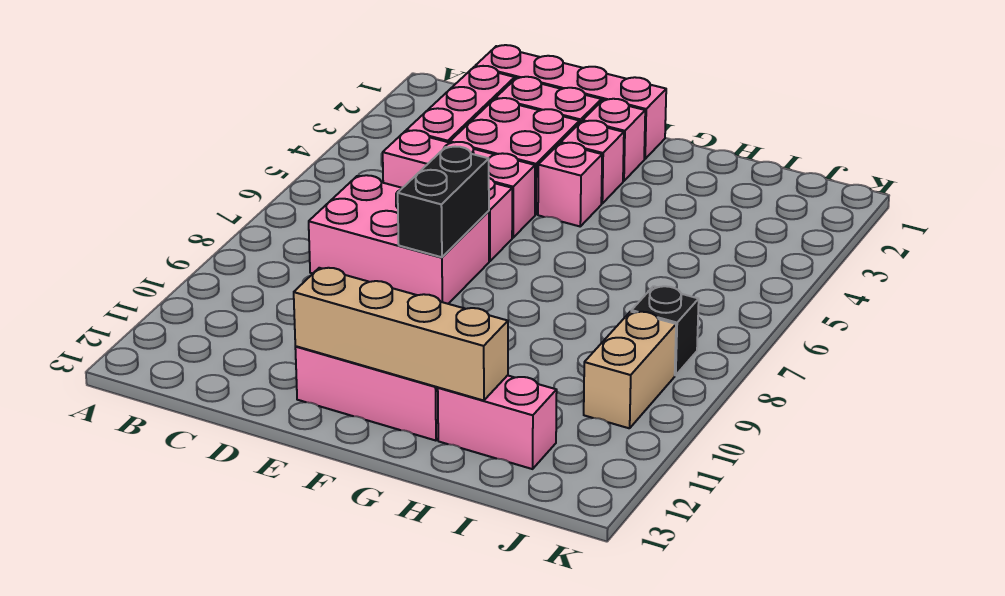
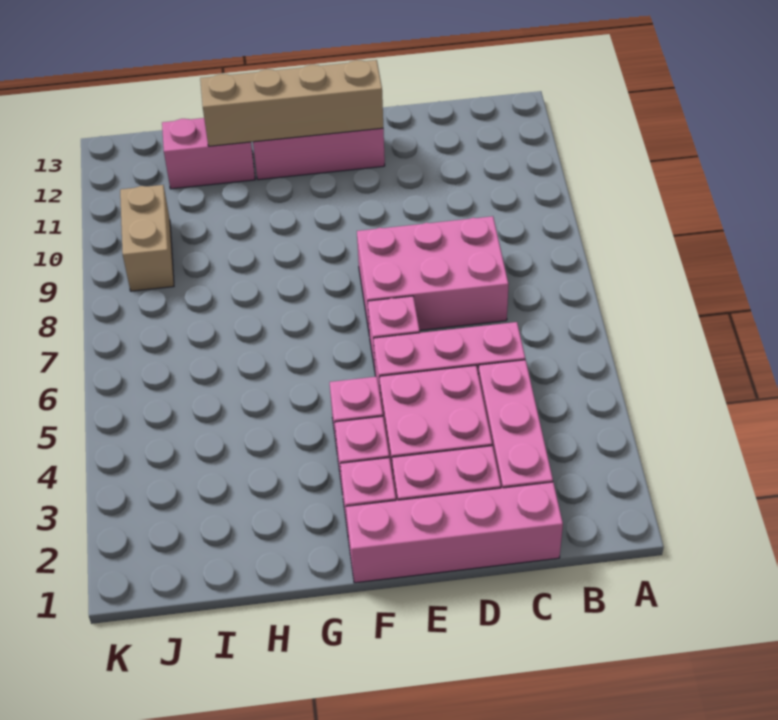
black brick E7:E8 level 2 -> none
black brick J8 level 1 -> none

